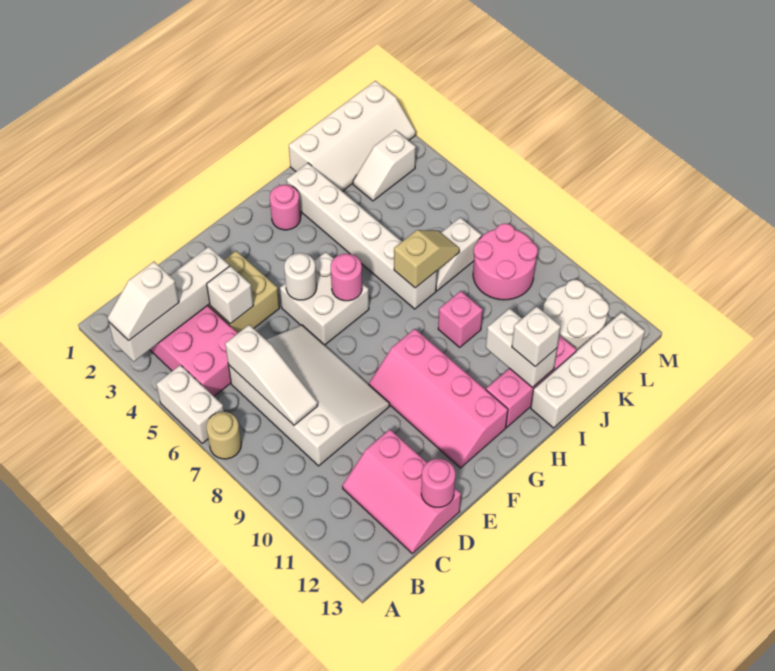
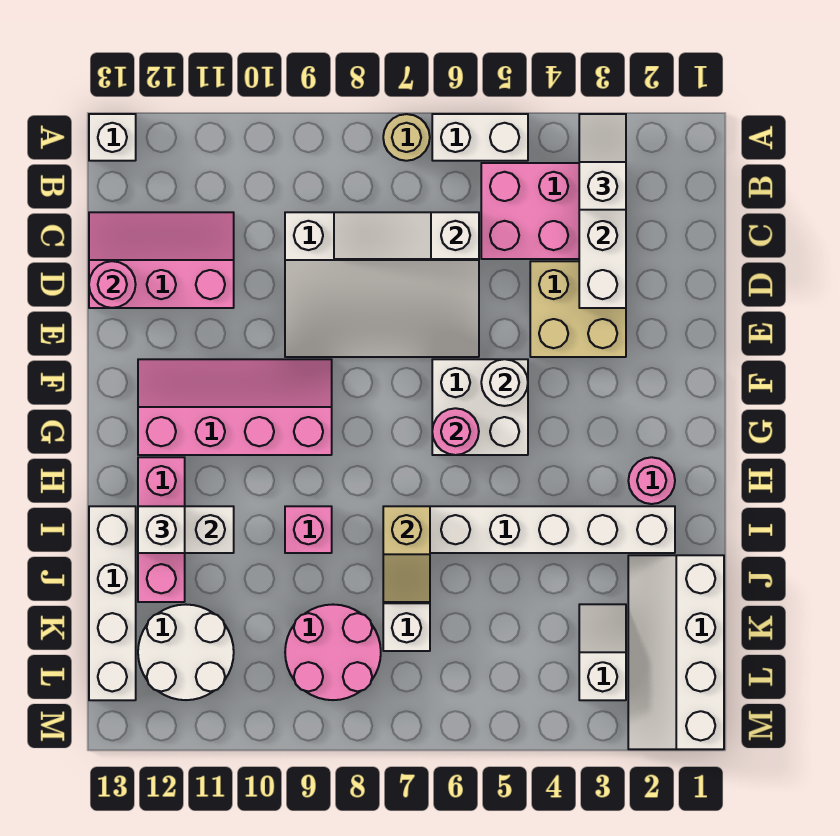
white brick D4 level 2 -> white brick A13 level 1

